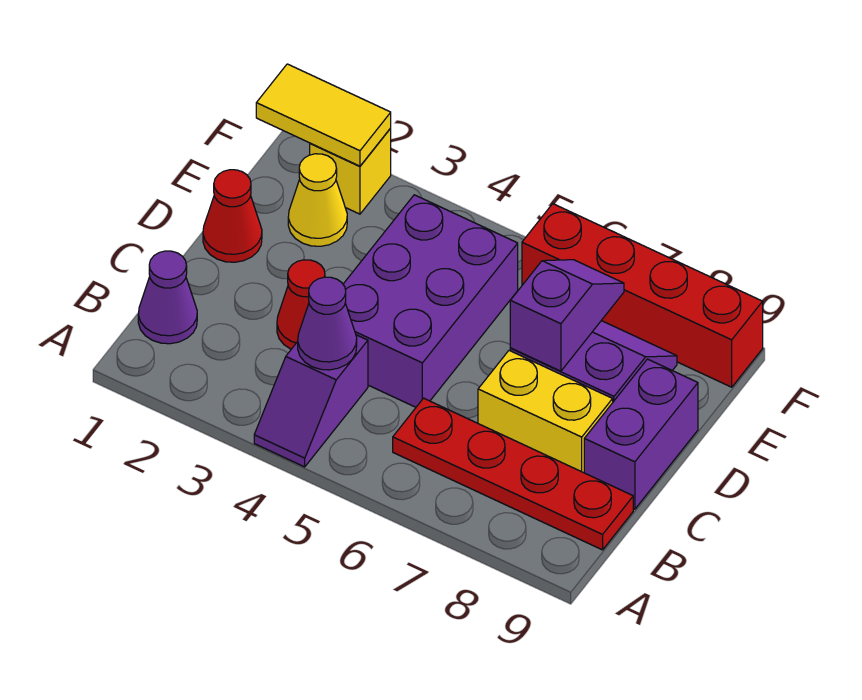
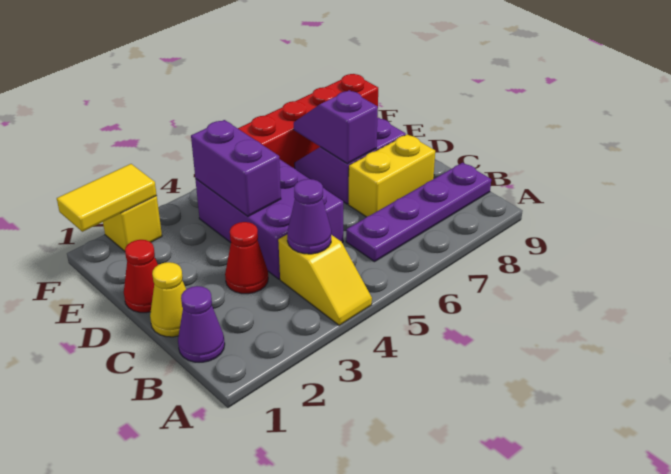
purple slope A4:B4 level 1 top B -> yellow slope A4:B4 level 1 top B
red plate B6:B9 level 1 -> purple plate B6:B9 level 1
purple brick C9:D9 level 1 -> purple brick D4:E4 level 2
yellow cone E2 level 1 -> yellow cone C1 level 1

